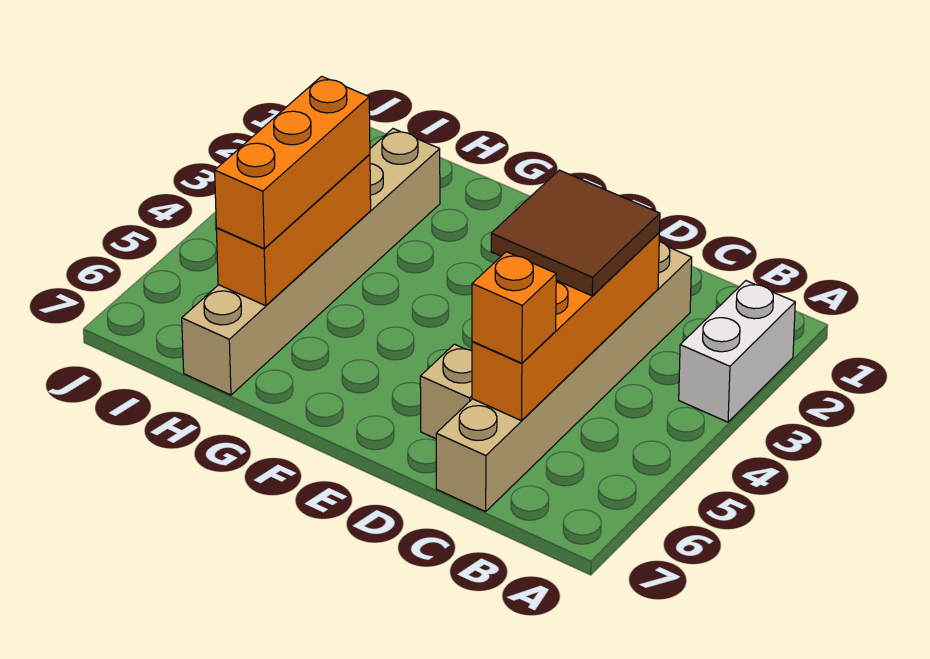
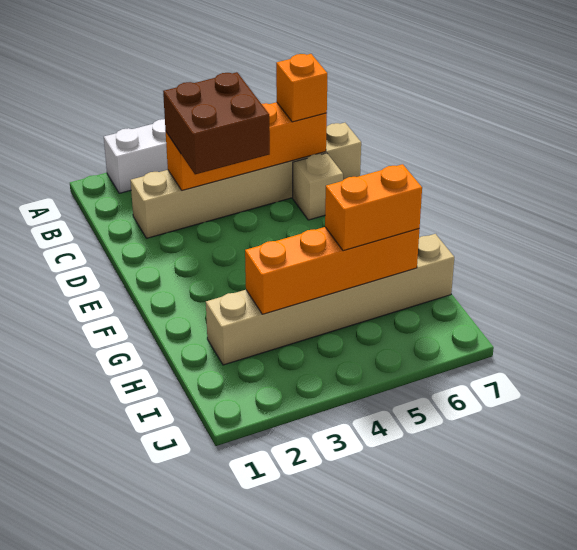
brown tile C3:D4 level 3 -> brown brick C3:D4 level 3
orange brick H4:H6 level 2 -> orange brick H3:H6 level 2
orange brick H4:H6 level 3 -> orange brick H5:H6 level 3

